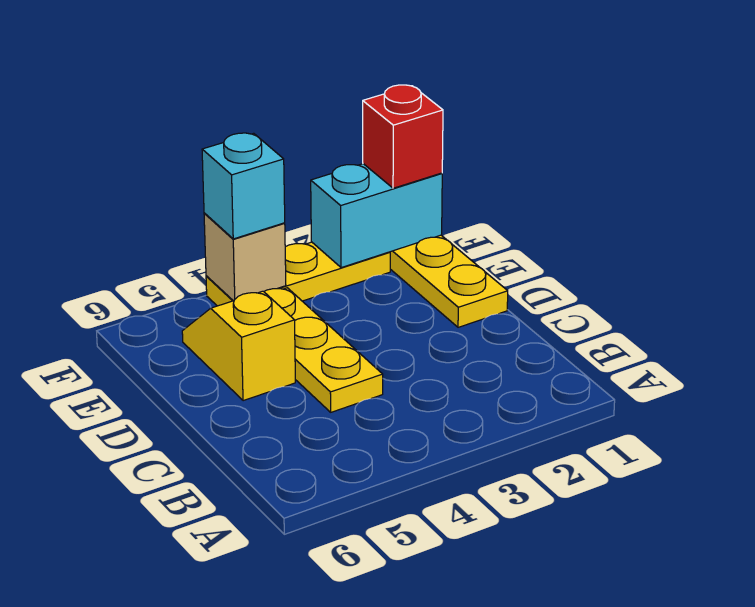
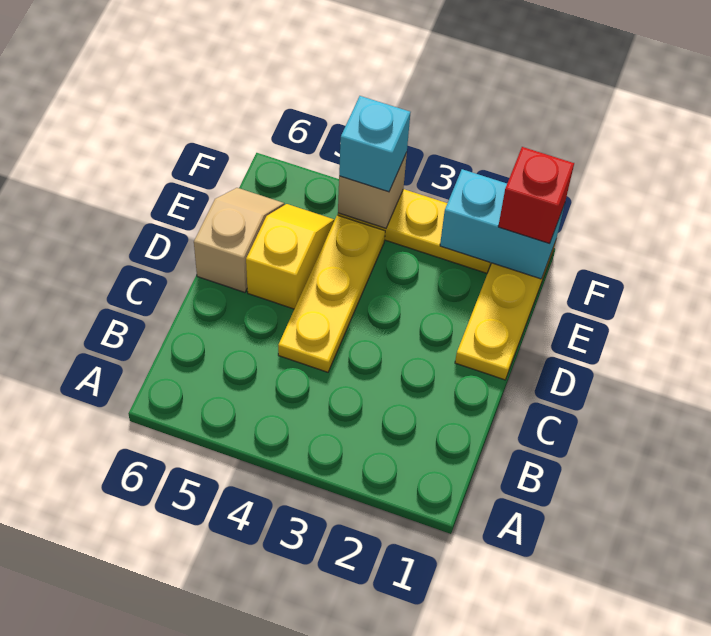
none -> tan slope D6:E6 level 1 top D

